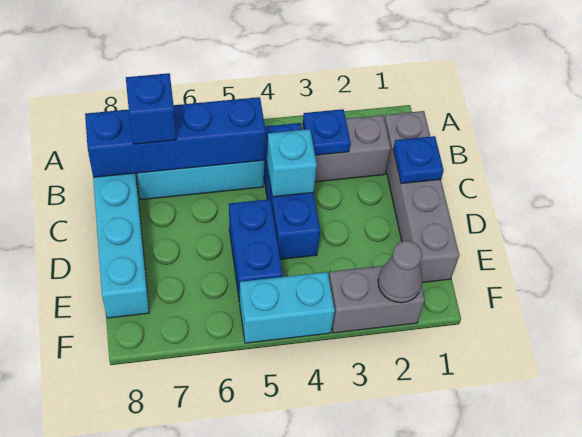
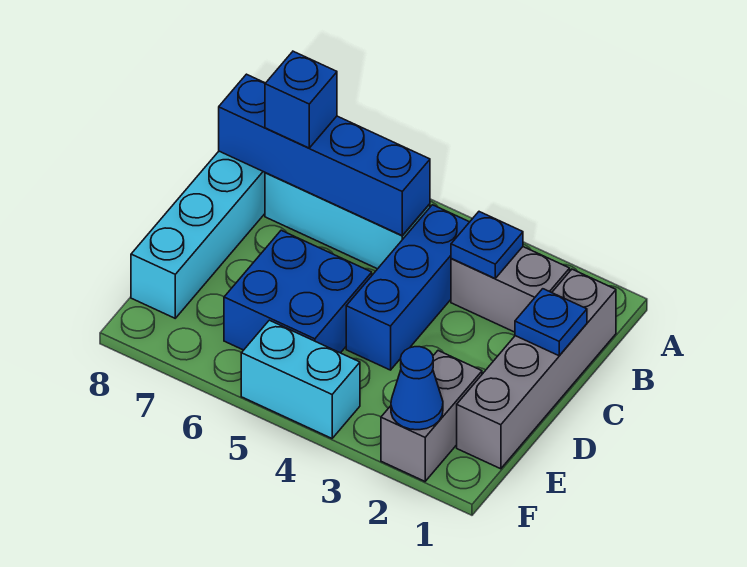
cyan brick C4 level 2 -> none
blue brick D5:E5 level 1 -> blue brick D5:E6 level 1
grey brick F2:F3 level 1 -> grey brick E2:F2 level 1
grey cone F2 level 2 -> blue cone F2 level 2

